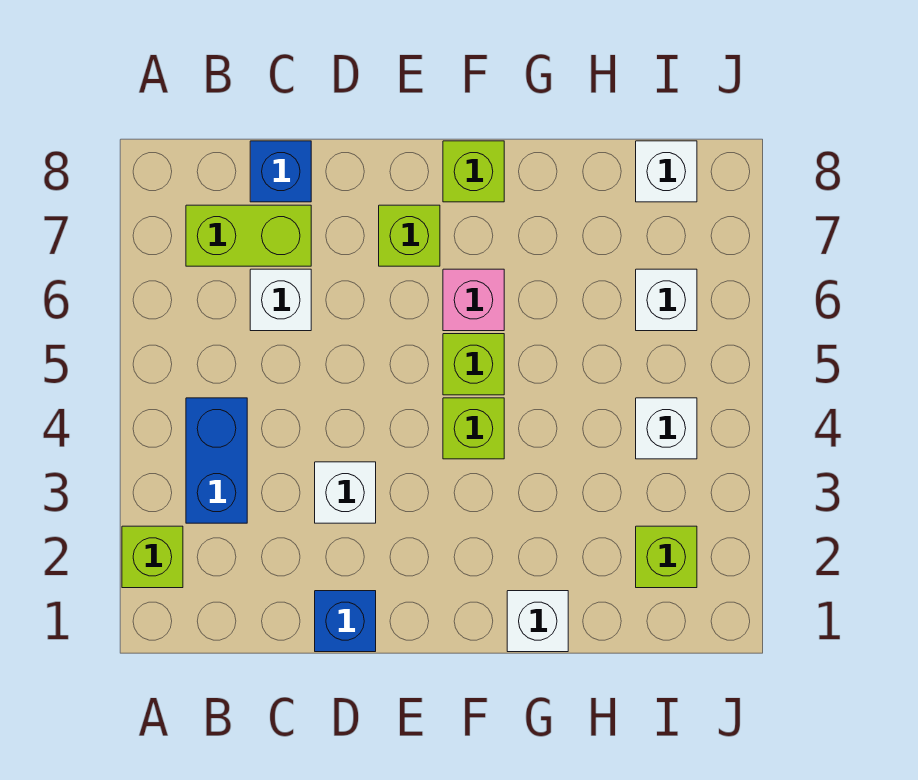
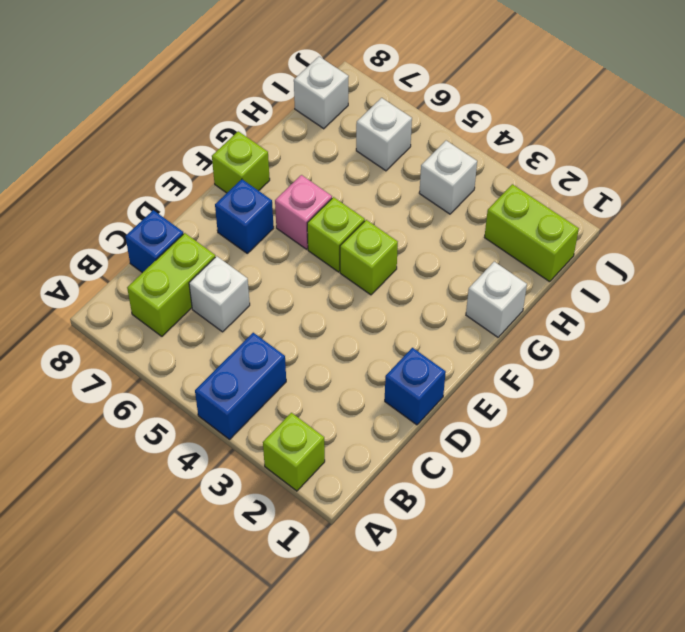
blue brick B3:B4 level 1 -> blue brick A4:B4 level 1
white brick D3 level 1 -> none
lime brick E7 level 1 -> blue brick E7 level 1
lime brick I2 level 1 -> lime brick I1:I2 level 1

